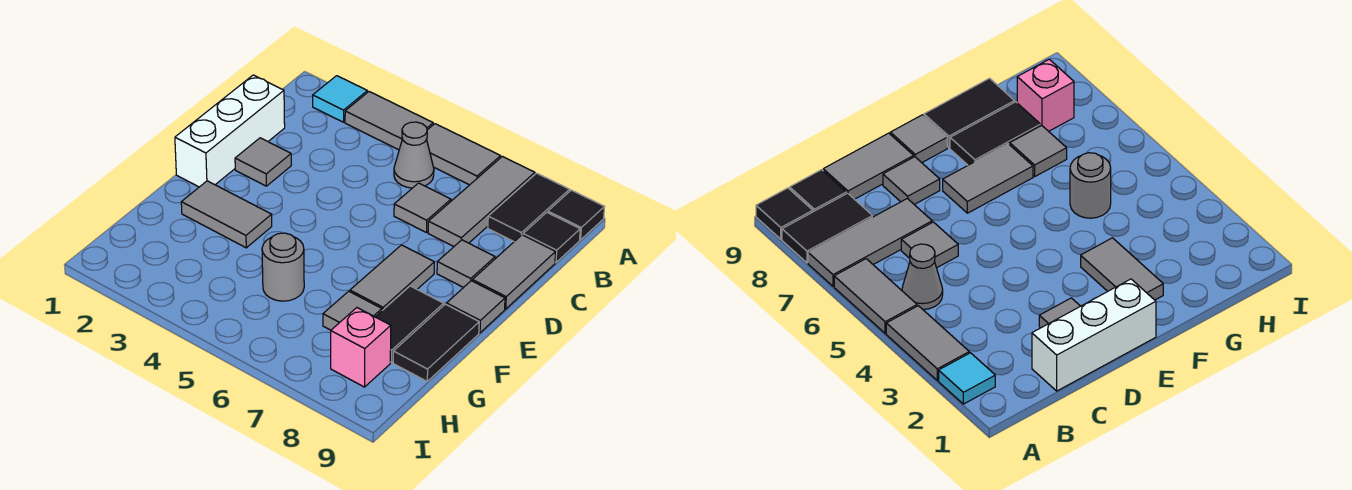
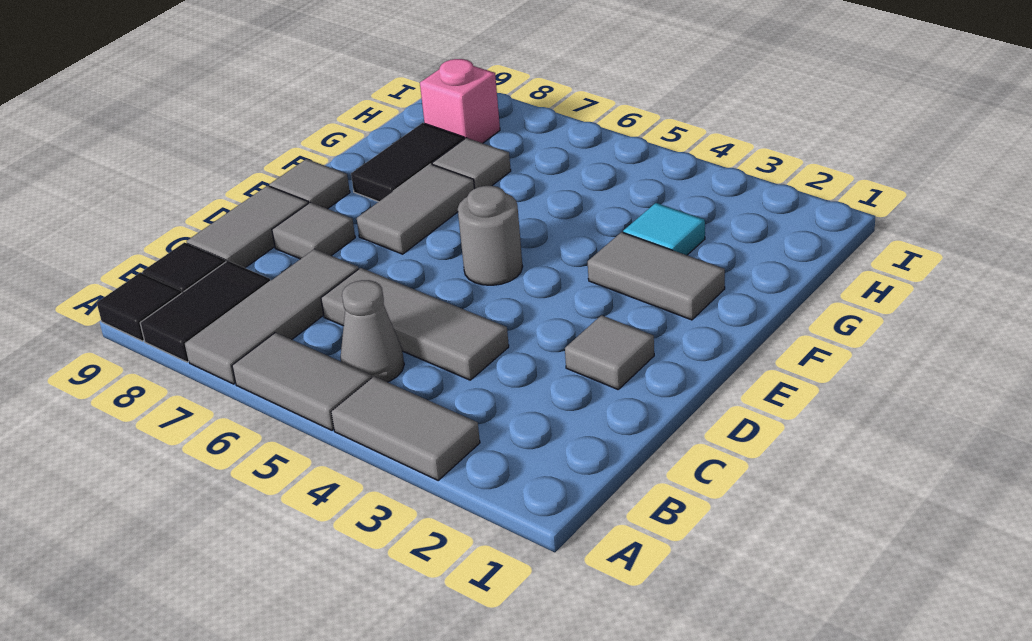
cyan tile A2 level 1 -> cyan tile G3 level 1
white brick C1:E1 level 1 -> none
grey tile C6 level 1 -> grey tile C4:C6 level 1
black tile F9:G9 level 1 -> none
grey round brick G5 level 1 -> grey round brick E5 level 1

